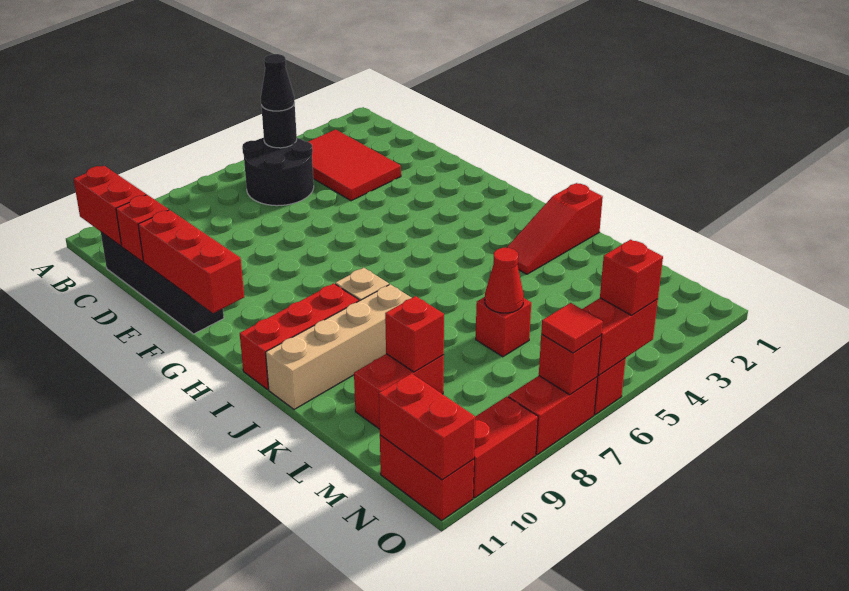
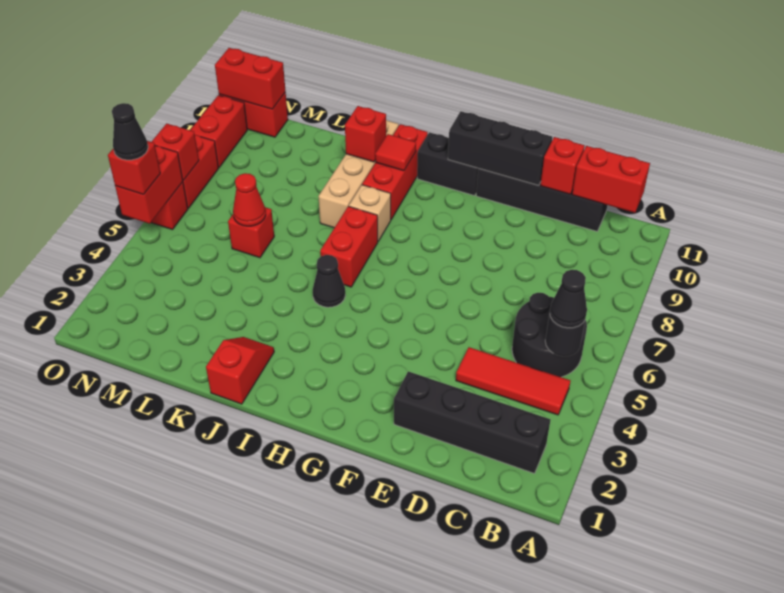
none -> black brick B2:E2 level 1
red tile B3:D4 level 1 -> red tile B4:D4 level 1
red brick E11:G11 level 2 -> black brick E11:G11 level 2
none -> black brick G11:H11 level 1
none -> black cone I5 level 1
red slope J1:J3 level 1 top 1 -> red slope J1:J2 level 1 top 1
red brick L9:L10 level 1 -> red brick I6:I7 level 1
red brick L9 level 2 -> red brick J10 level 2
none -> black cone O5 level 4
red tile O7 level 3 -> red tile I10 level 2

